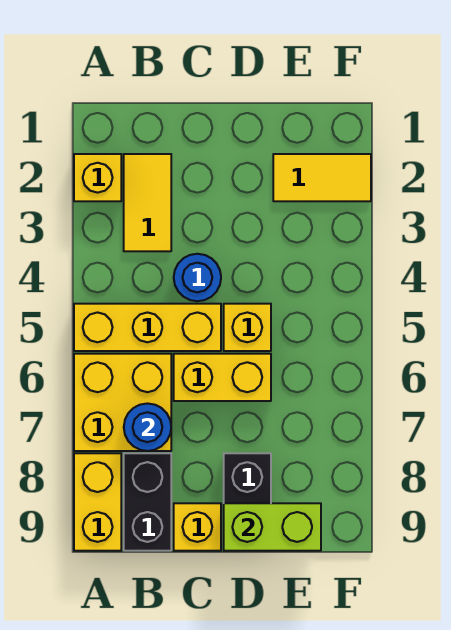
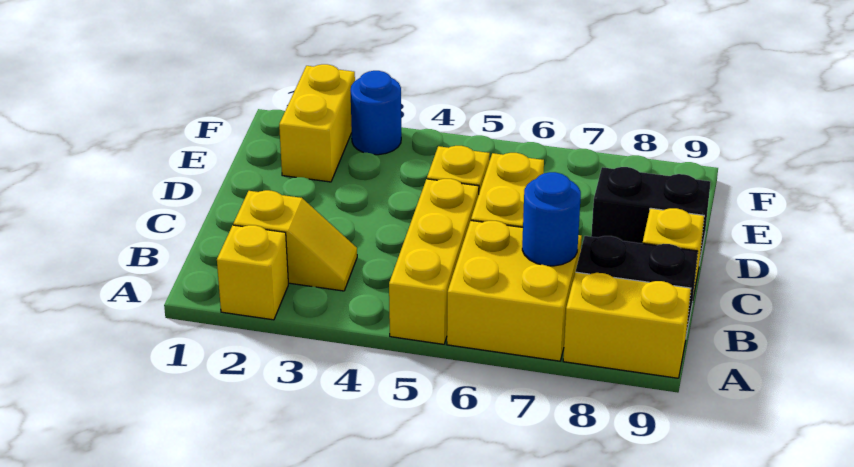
yellow tile B2:B3 level 1 -> yellow slope B2:B3 level 1 top 2
blue round brick C4 level 1 -> blue round brick F3 level 1
lime brick D9:E9 level 2 -> none
yellow tile E2:F2 level 1 -> yellow brick E2:F2 level 1

